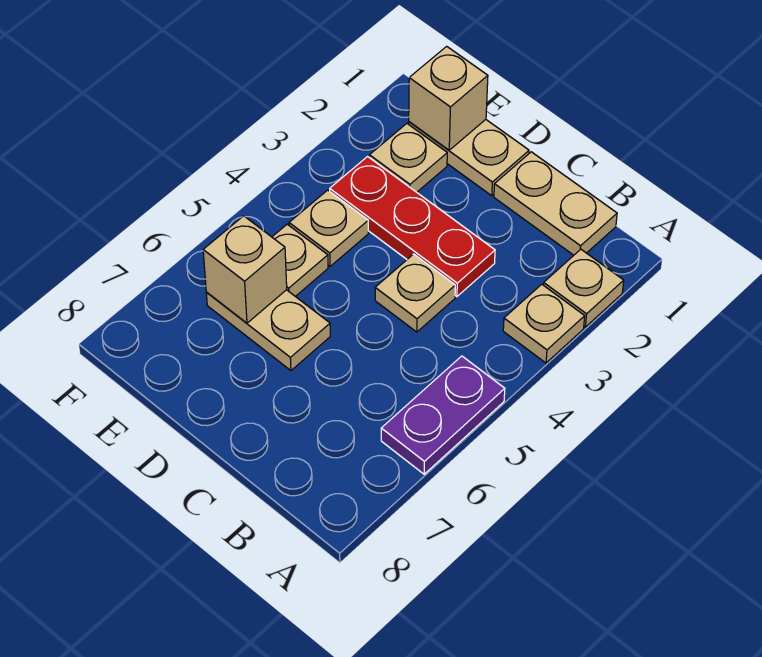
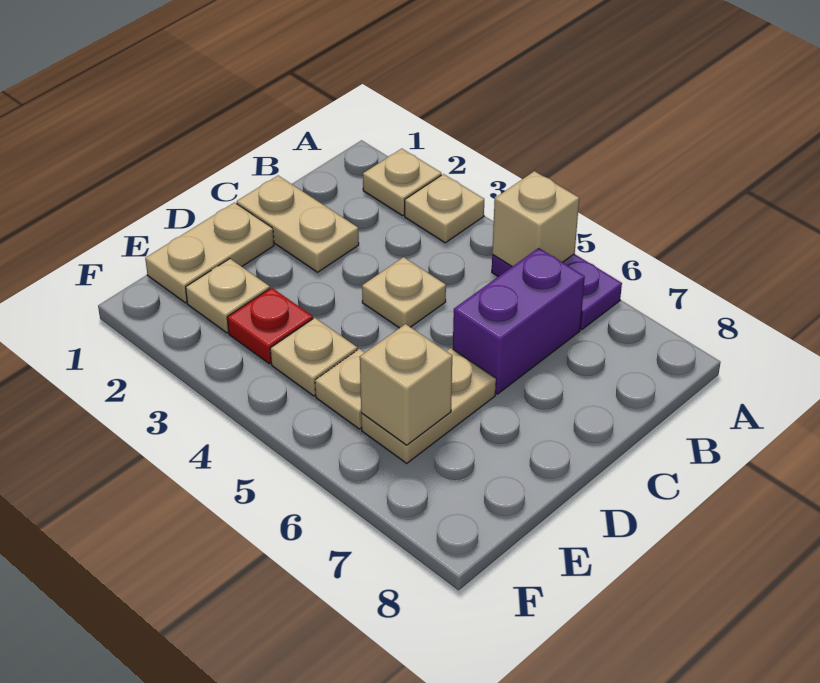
tan plate B1:C1 level 1 -> tan plate C1:C2 level 1
none -> purple brick B6:C6 level 1
red plate C3:E3 level 1 -> red plate E3 level 1
tan brick E1 level 2 -> tan brick A5 level 2

